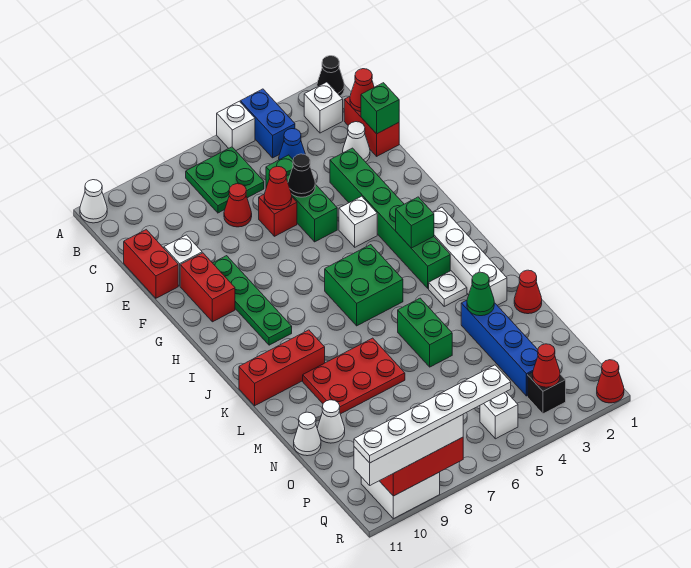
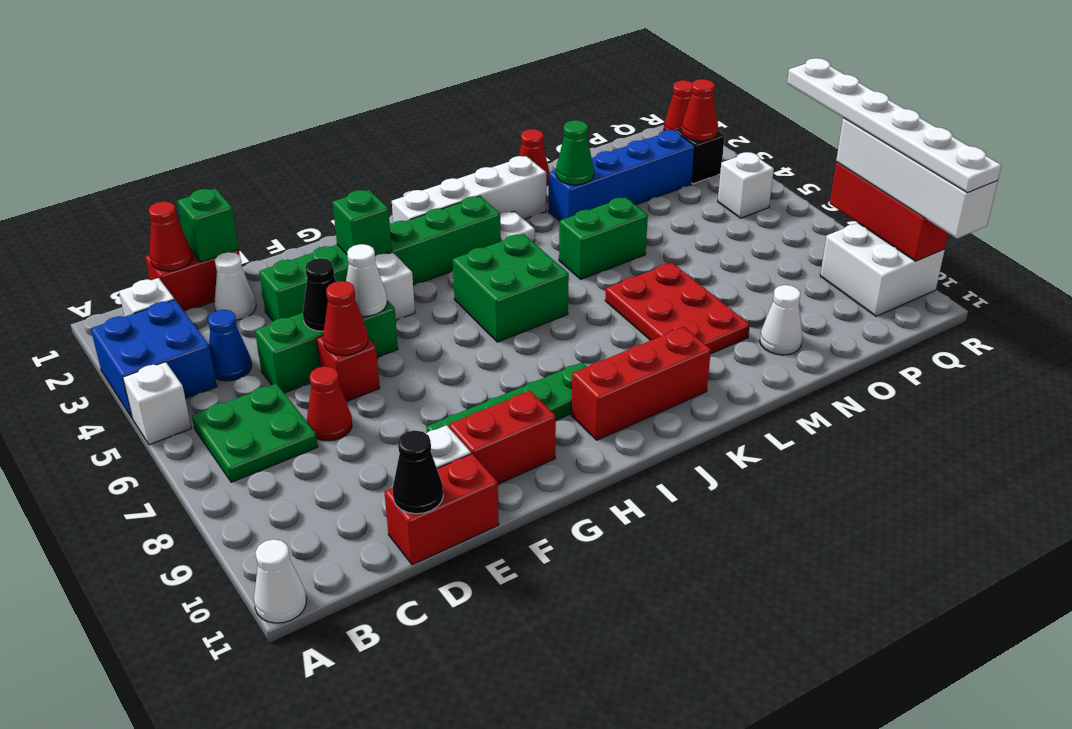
black cone A1 level 1 -> black cone D11 level 2
blue brick A4:B4 level 1 -> blue brick A3:B4 level 1
green brick I3 level 2 -> green brick G3 level 2
red brick K9:K11 level 1 -> red brick I10:K10 level 1
white cone N11 level 1 -> white cone F5 level 2

